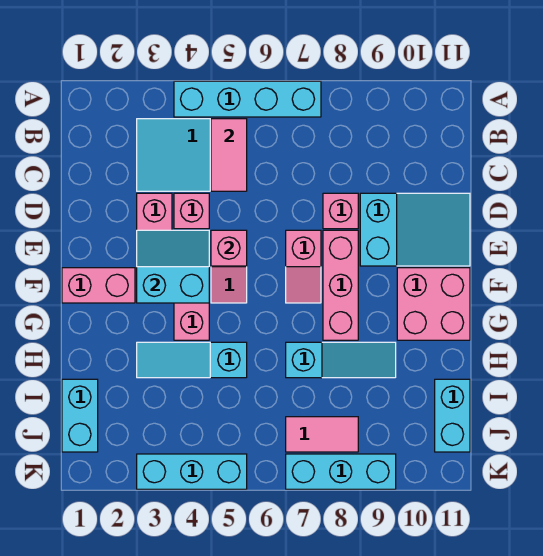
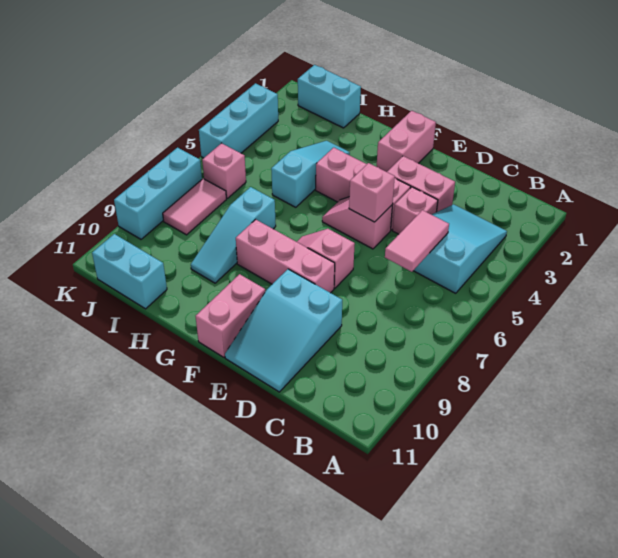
cyan brick A4:A7 level 1 -> none
pink tile B5:C5 level 2 -> pink tile C5:C6 level 2
pink brick D8 level 1 -> pink brick J6 level 1
cyan slope E3:F4 level 2 top F -> none
pink brick F10:G11 level 1 -> pink brick F10:F11 level 1

